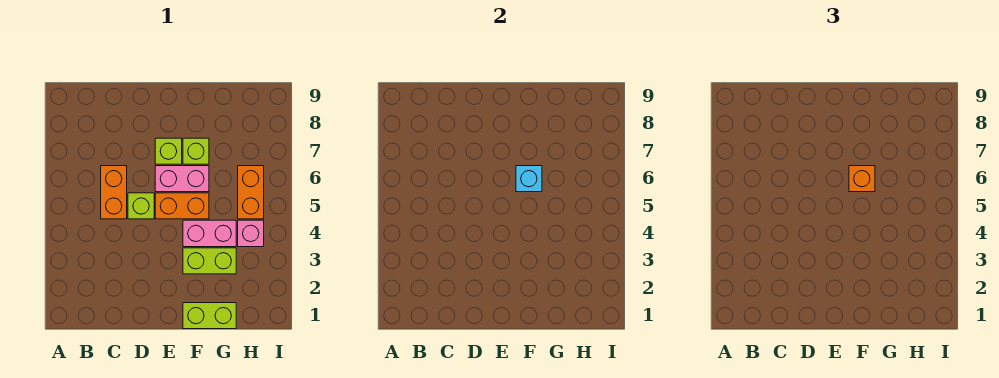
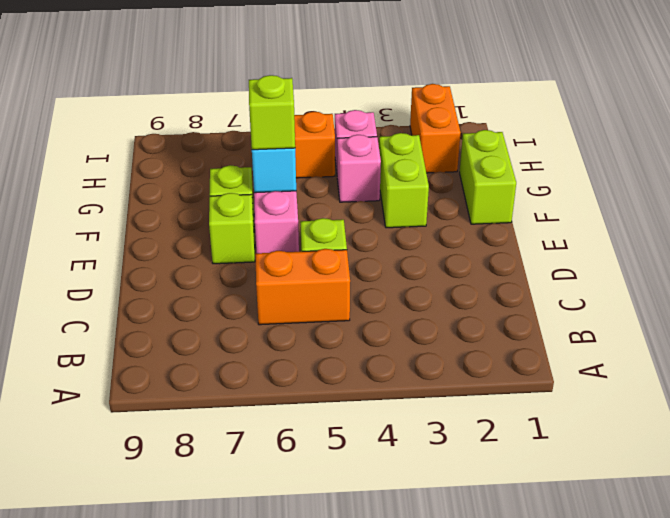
orange brick E5:F5 level 1 -> orange brick H2:I2 level 1
pink brick F4:G4 level 1 -> pink brick G4 level 1
orange brick F6 level 3 -> lime brick F6 level 3

